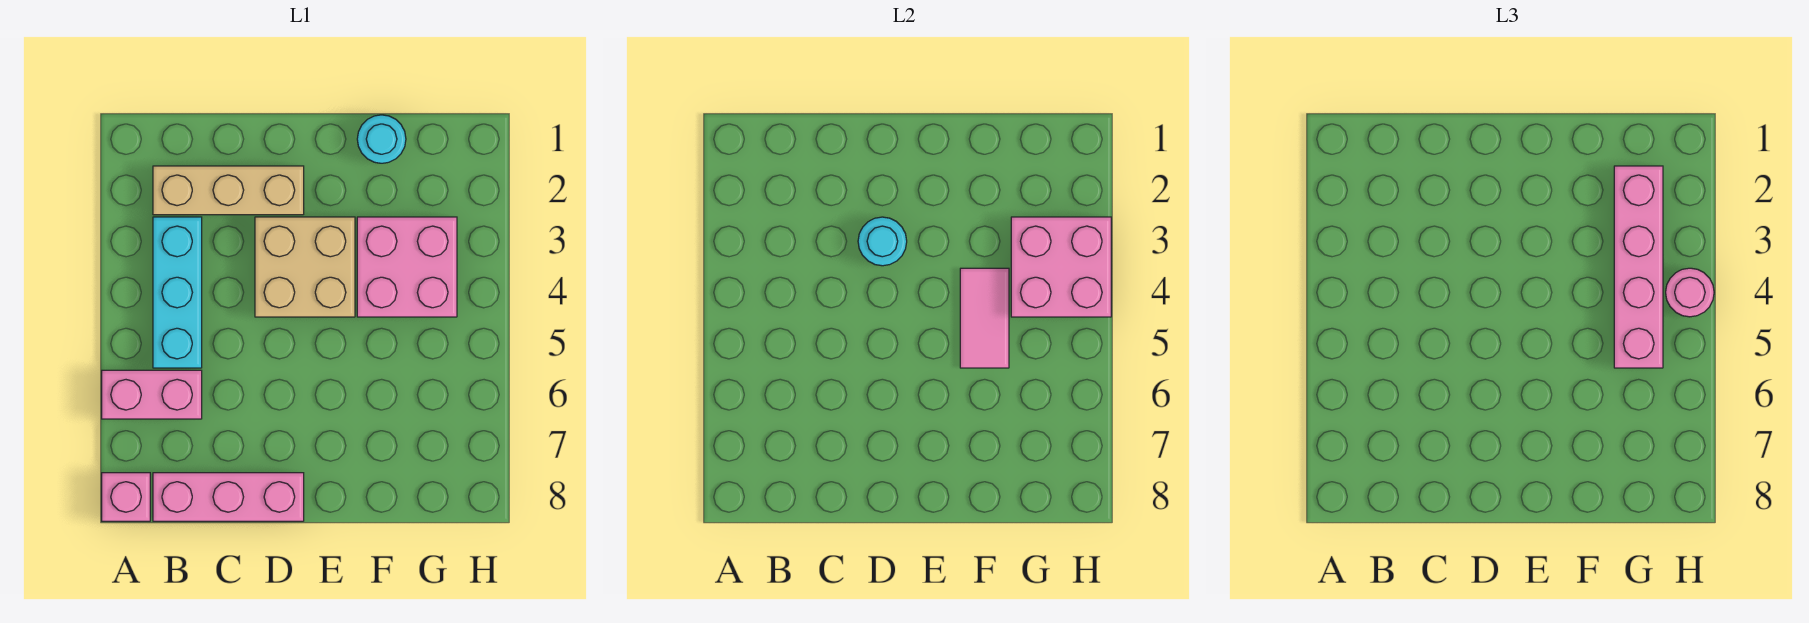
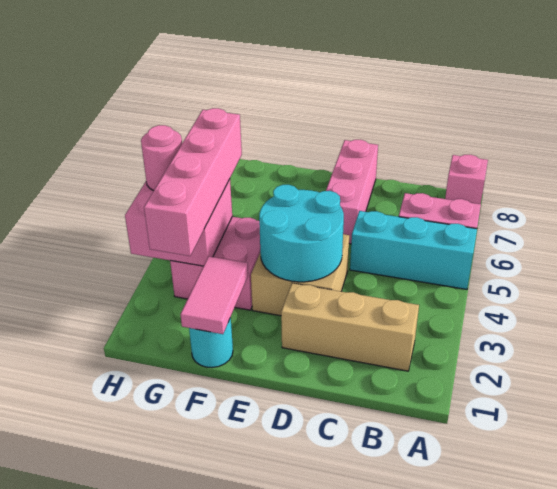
cyan brick B3:B5 level 1 -> cyan brick A5:C5 level 1
pink brick B8:D8 level 1 -> pink brick D6:D8 level 1
cyan round brick D3 level 2 -> cyan round brick D3:E4 level 2
pink tile F4:F5 level 2 -> pink tile F1:F2 level 2

